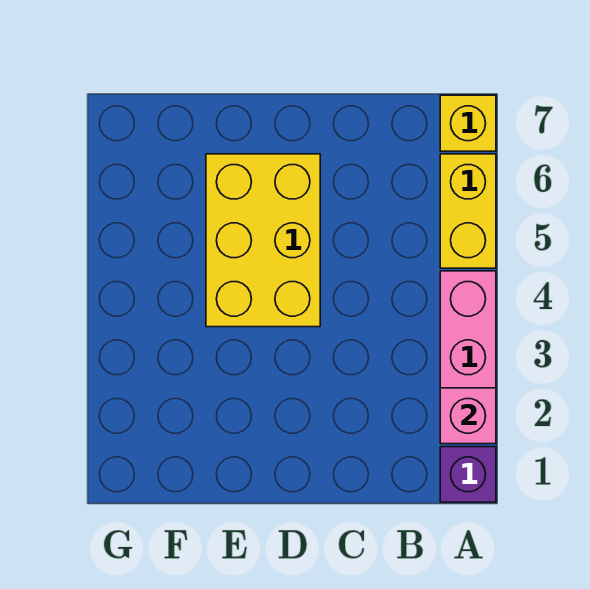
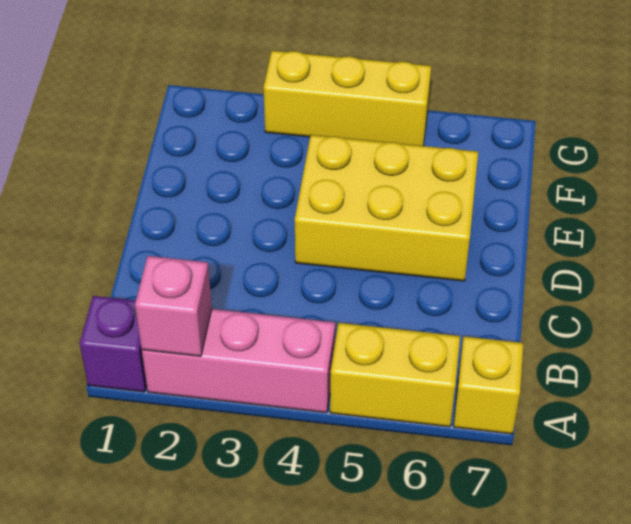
none -> yellow brick G3:G5 level 1

